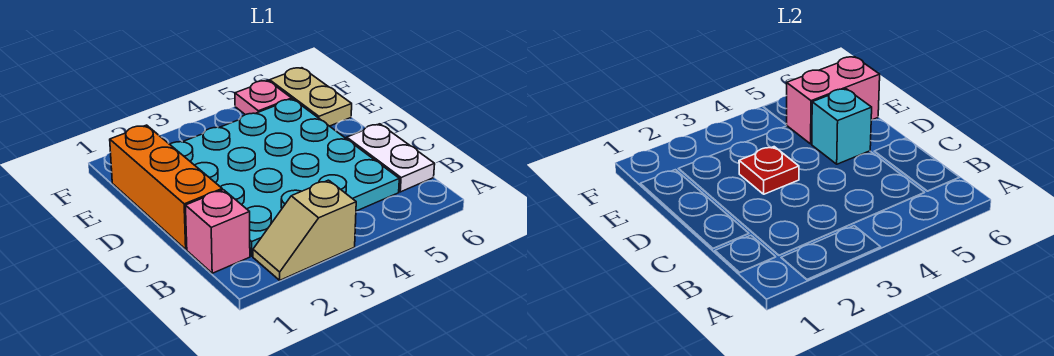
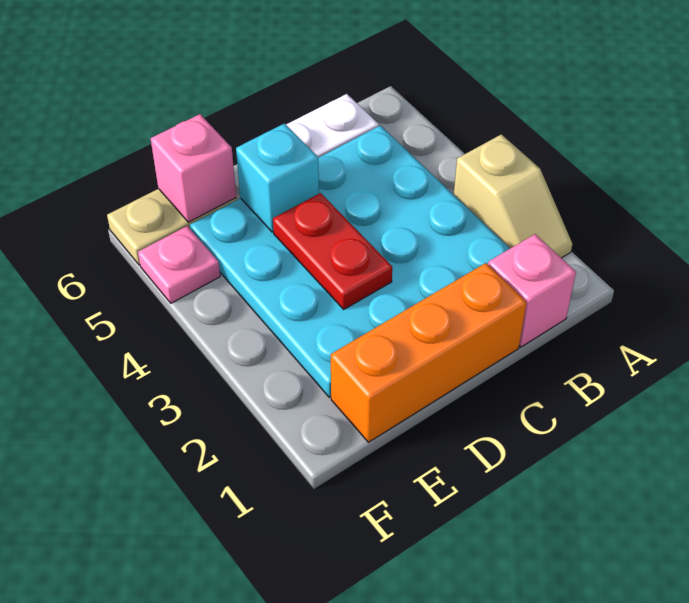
red plate D3 level 2 -> red plate D3:D4 level 2
pink brick E5:E6 level 2 -> pink brick E6 level 2

